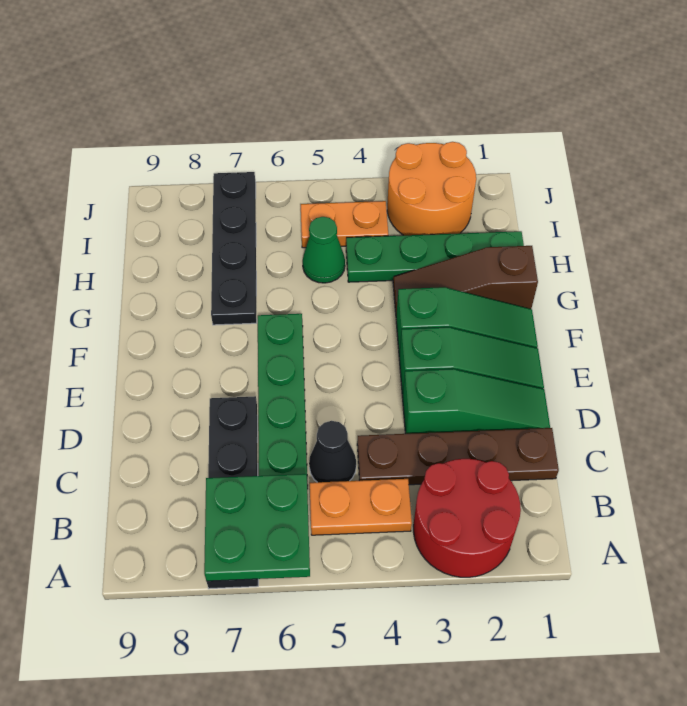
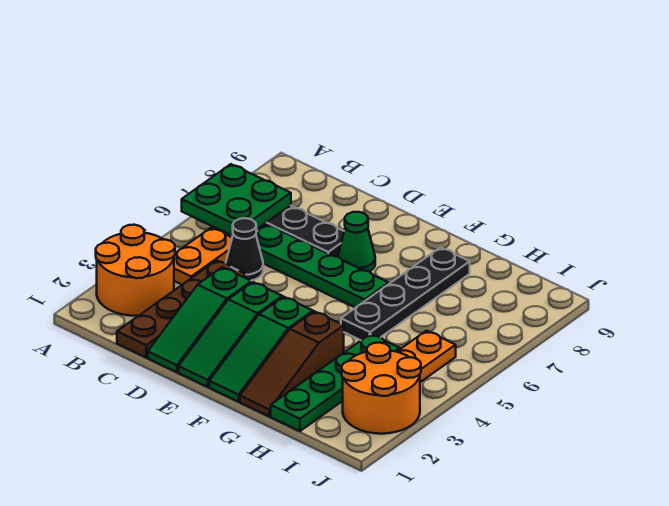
red round brick A2:B3 level 1 -> orange round brick A2:B3 level 1
brown slope G1:G3 level 1 top 1 -> brown slope G1:G3 level 1 top 3
black plate G7:J7 level 1 -> black plate G5:G8 level 1
green cone H5 level 1 -> green cone E7 level 1

